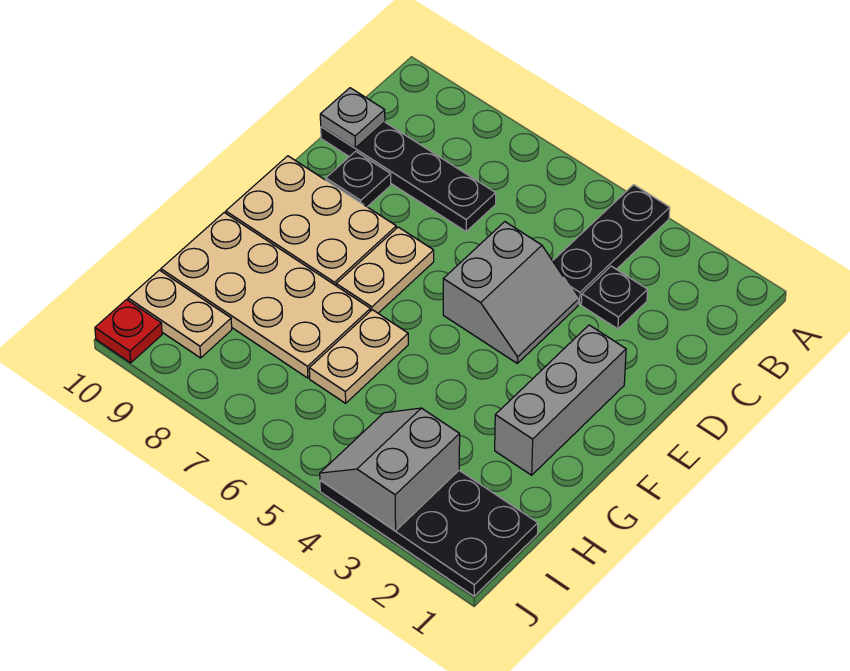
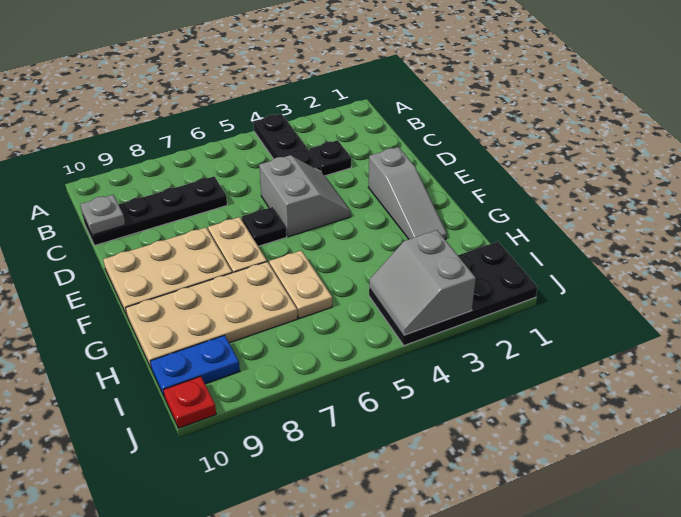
black plate D9 level 1 -> black plate E6 level 1
grey brick E2:G2 level 1 -> grey slope E2:G2 level 1 top E
tan plate I9:I10 level 1 -> blue plate I9:I10 level 1

